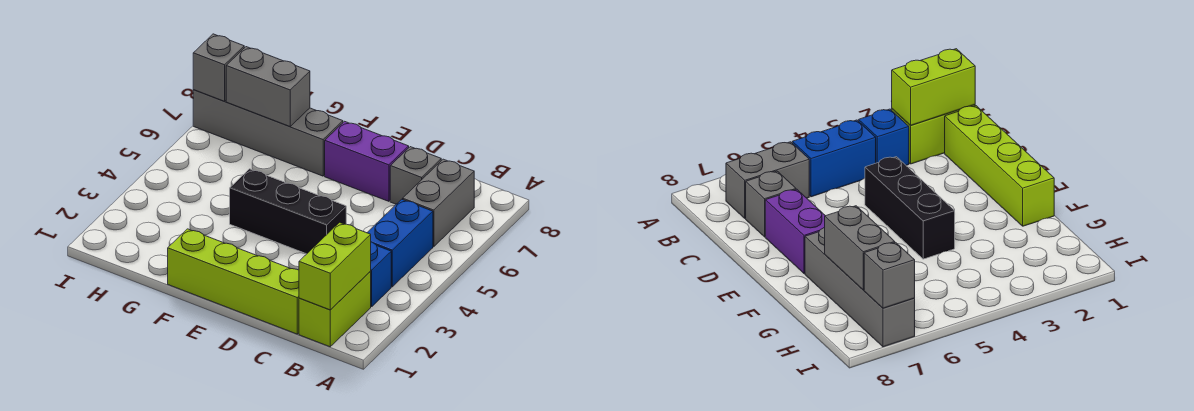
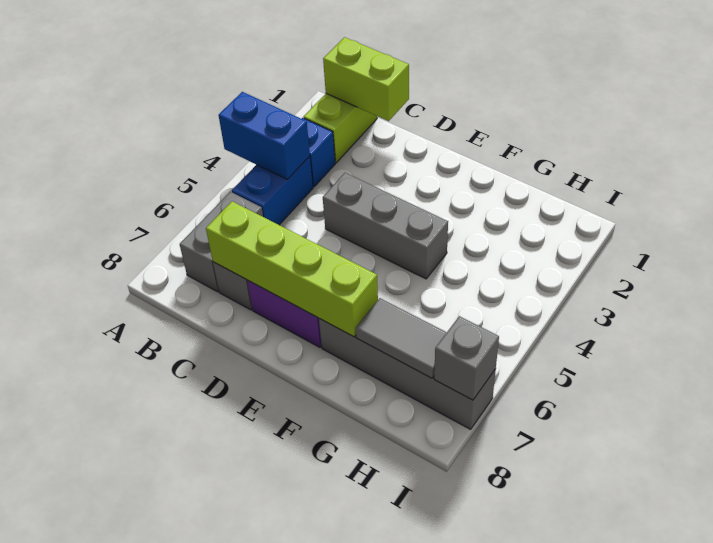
none -> blue brick A4:B4 level 2
lime brick B1:B2 level 2 -> lime brick B1:C1 level 2
lime brick C1:F1 level 1 -> lime brick C7:F7 level 2
black brick D4:F4 level 1 -> grey brick D4:F4 level 1
grey brick G7:H7 level 2 -> grey tile G7:H7 level 2

